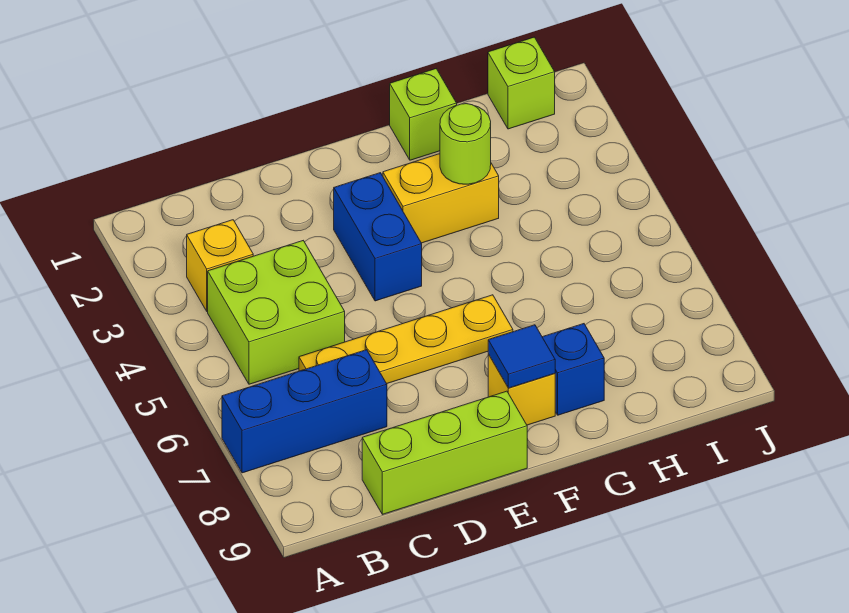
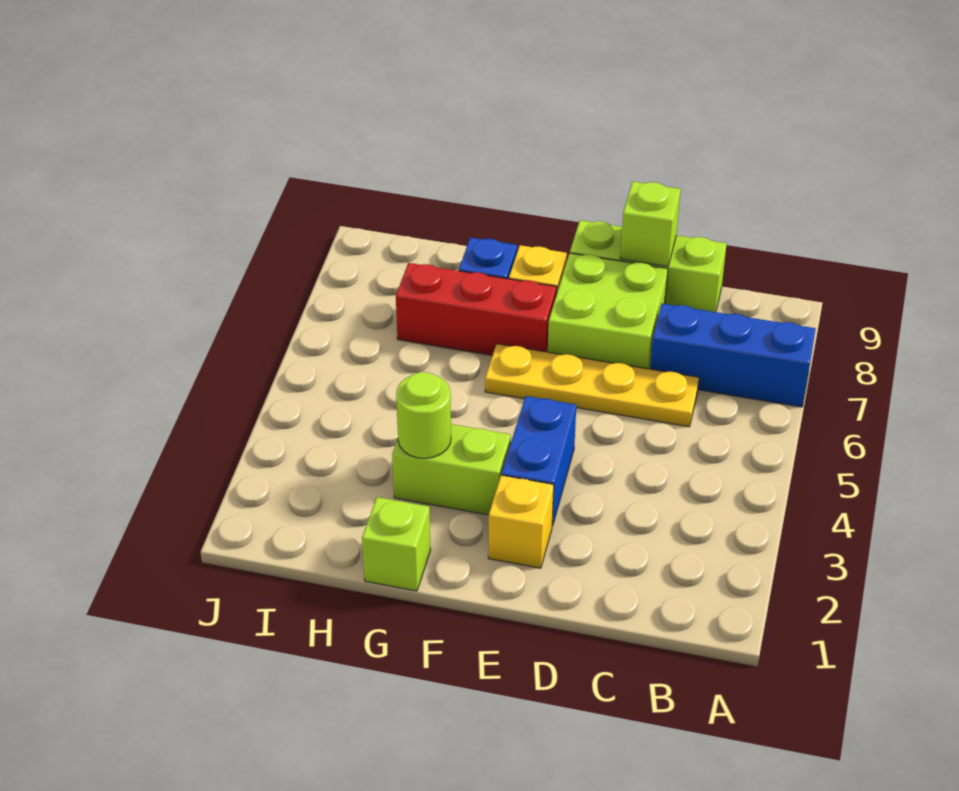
yellow brick B3 level 1 -> yellow brick E2 level 1
lime brick B4:C5 level 1 -> lime brick D7:E8 level 1
yellow brick F3:G3 level 1 -> lime brick F3:G3 level 1
none -> red brick F7:H7 level 1
blue tile F8 level 2 -> none
lime brick I1 level 1 -> lime brick D9 level 2

